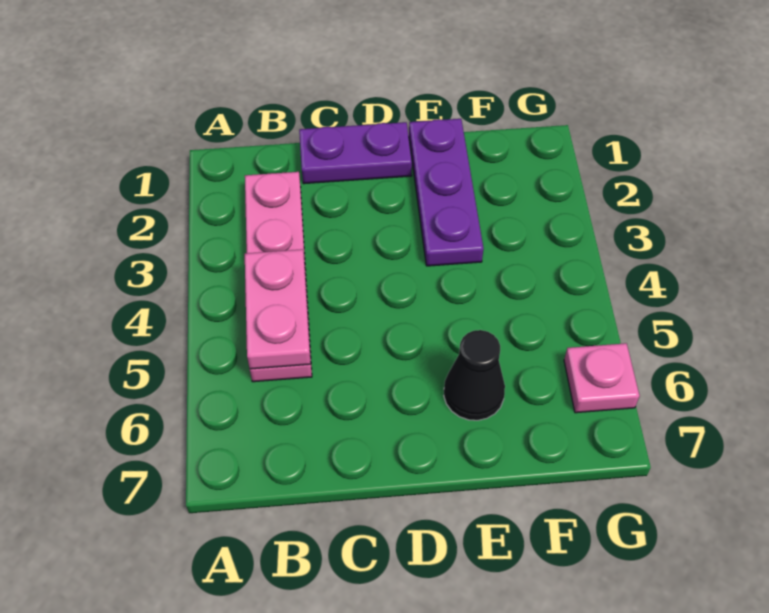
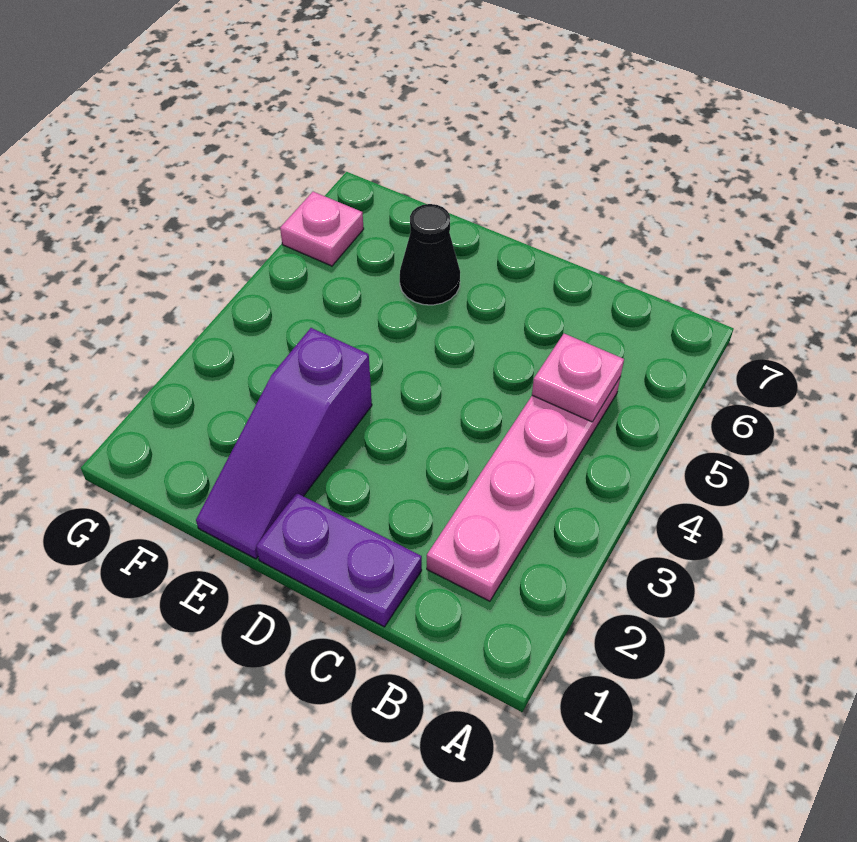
pink plate B4:B5 level 2 -> pink plate B5 level 2
purple plate E1:E3 level 1 -> purple slope E1:E3 level 1 top 3

